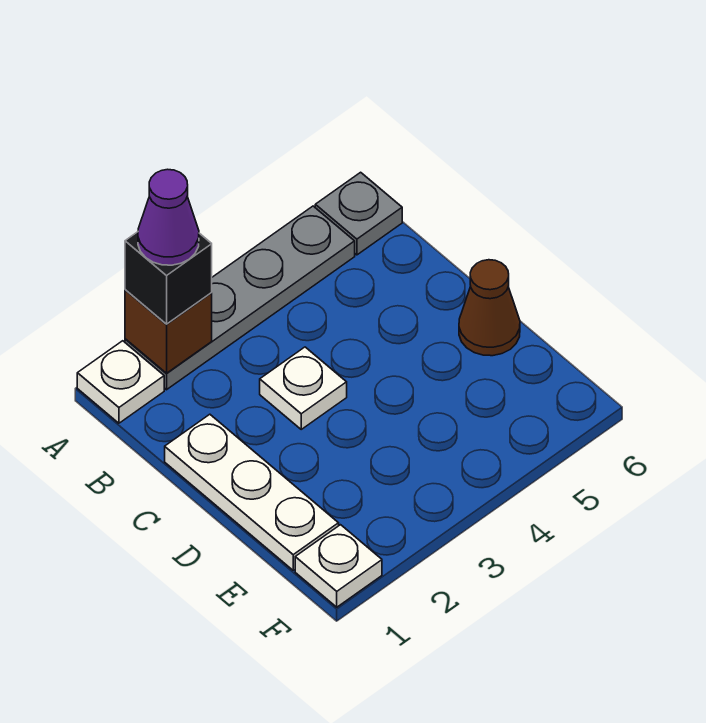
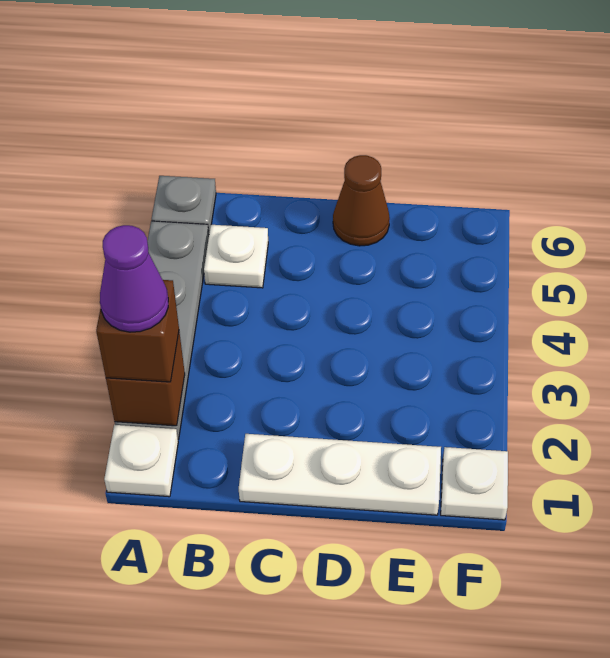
black brick A2 level 3 -> brown brick A2 level 3
white plate C3 level 1 -> white plate B5 level 1

